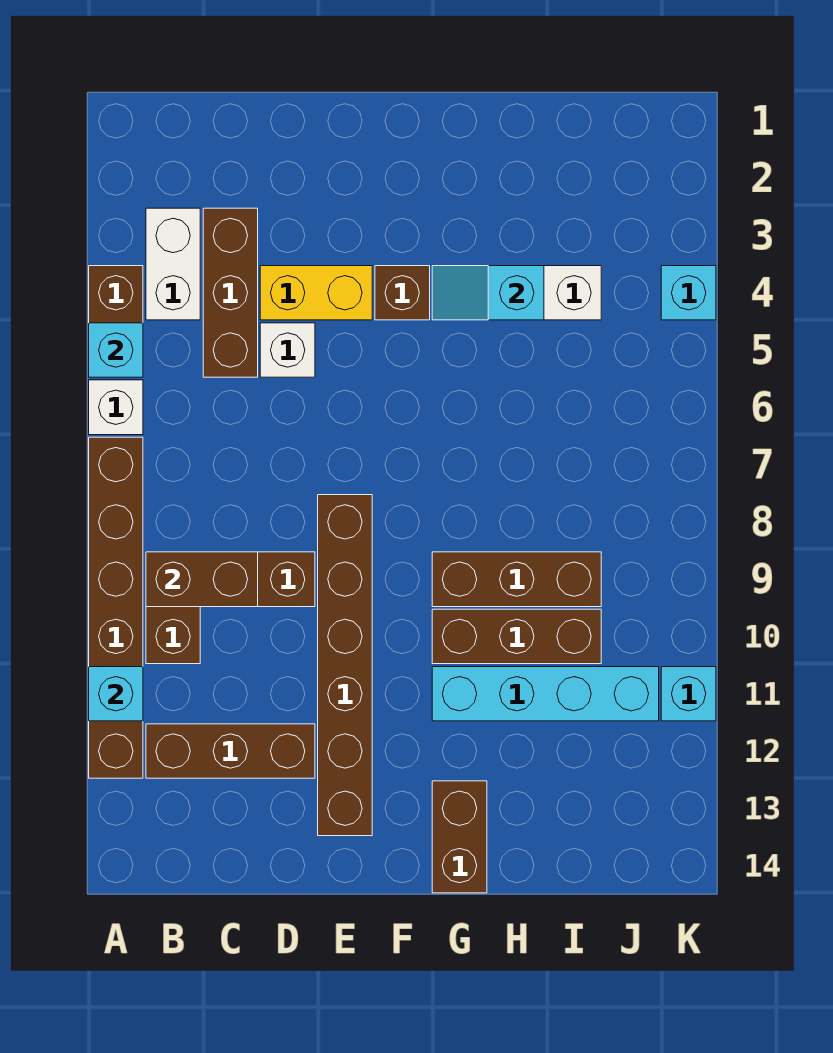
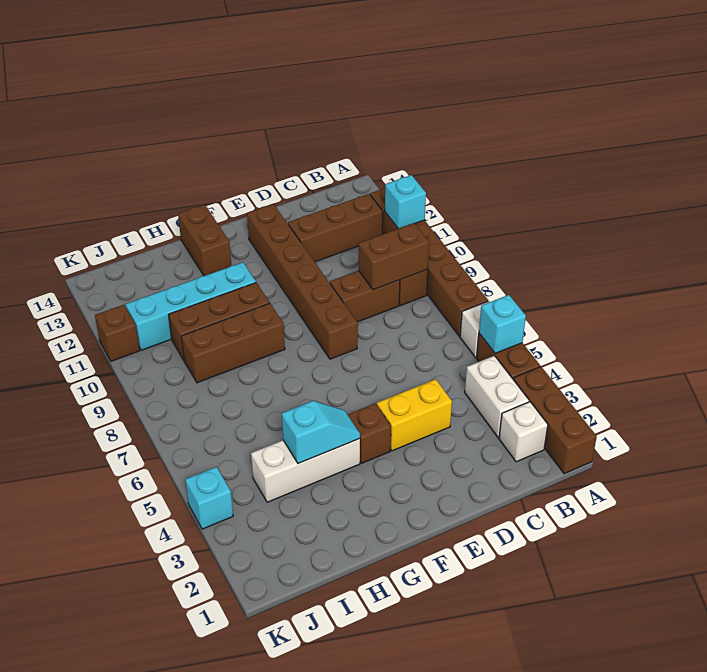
brown brick C3:C5 level 1 -> brown brick A1:A3 level 1
white brick D5 level 1 -> white brick B2 level 1
cyan brick K11 level 1 -> brown brick K11 level 1

